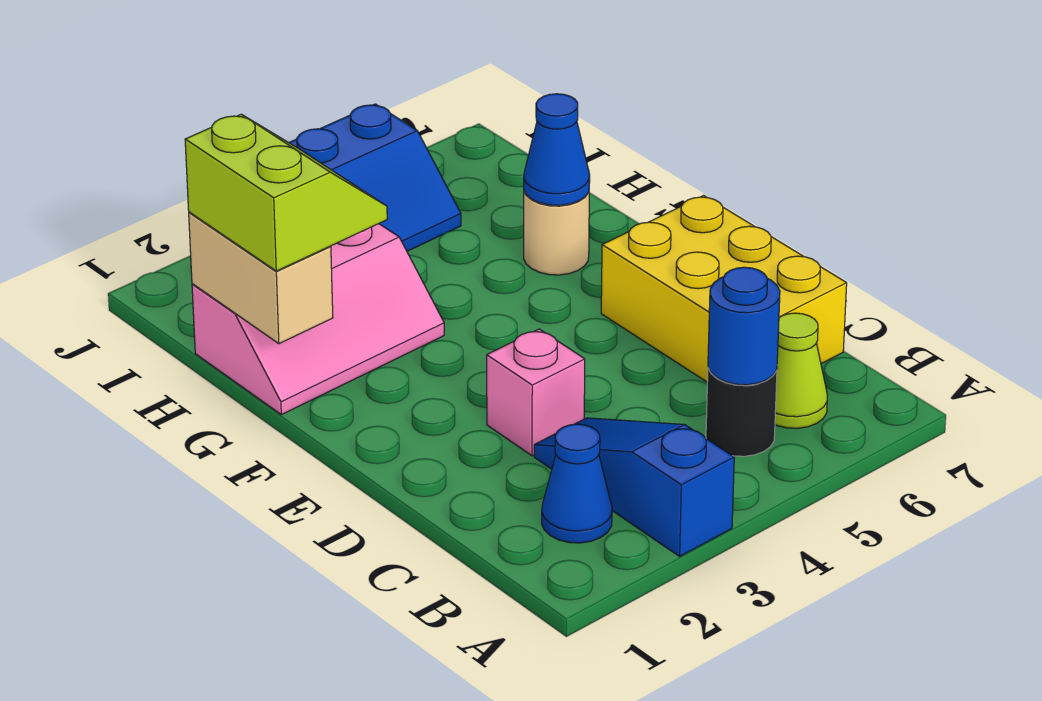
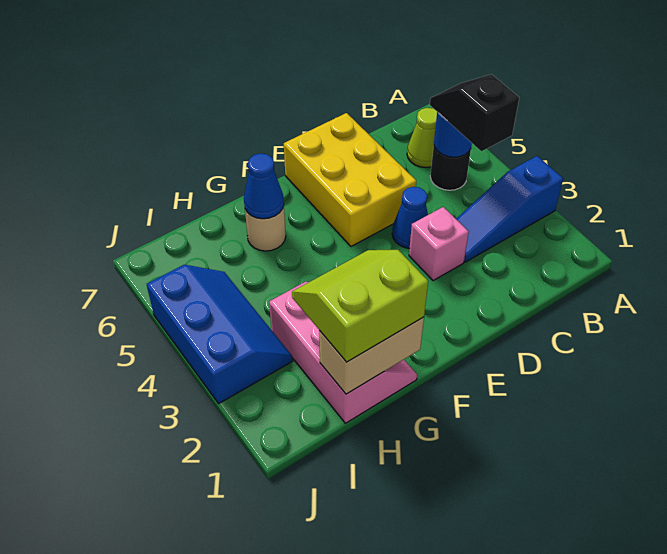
blue cone B2 level 1 -> blue cone D4 level 1
none -> black slope B4:B5 level 3 top 4
yellow brick C6:E7 level 1 -> yellow brick D5:E7 level 1

